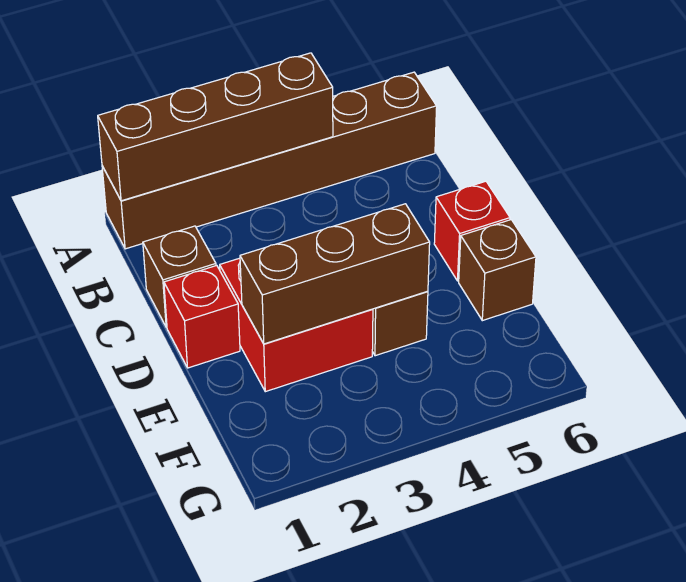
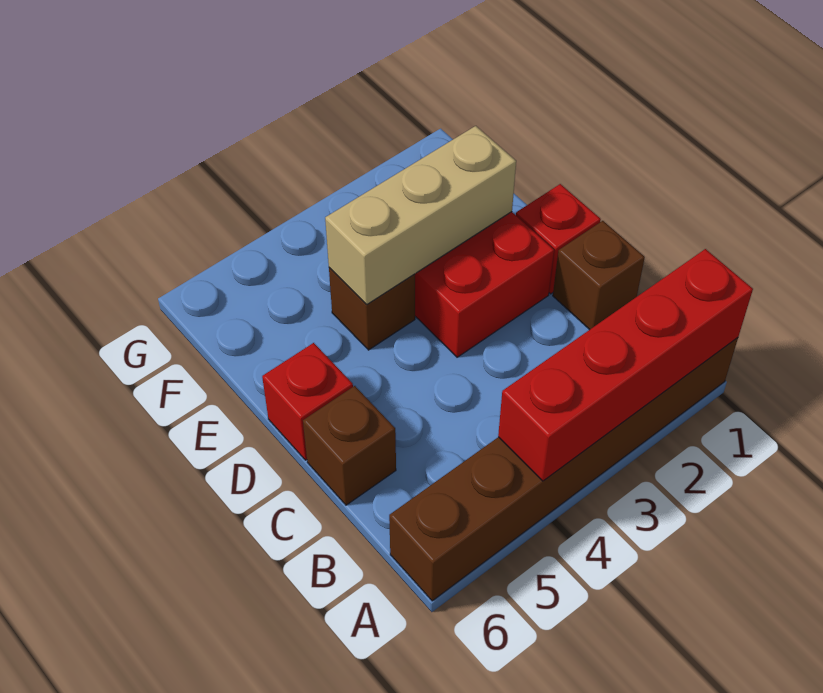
brown brick A1:A4 level 2 -> red brick A1:A4 level 2
brown brick E2:E4 level 2 -> tan brick E2:E4 level 2
brown brick E6 level 1 -> brown brick C6 level 1

